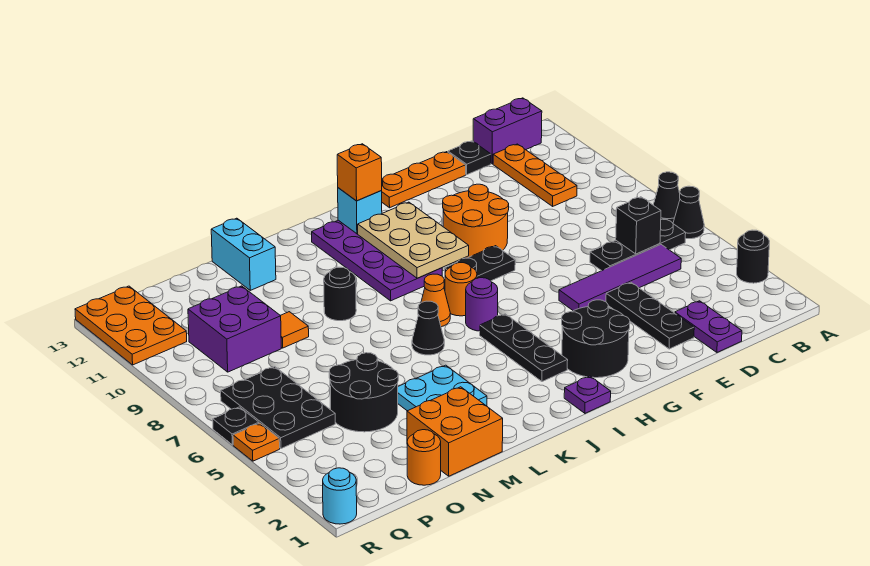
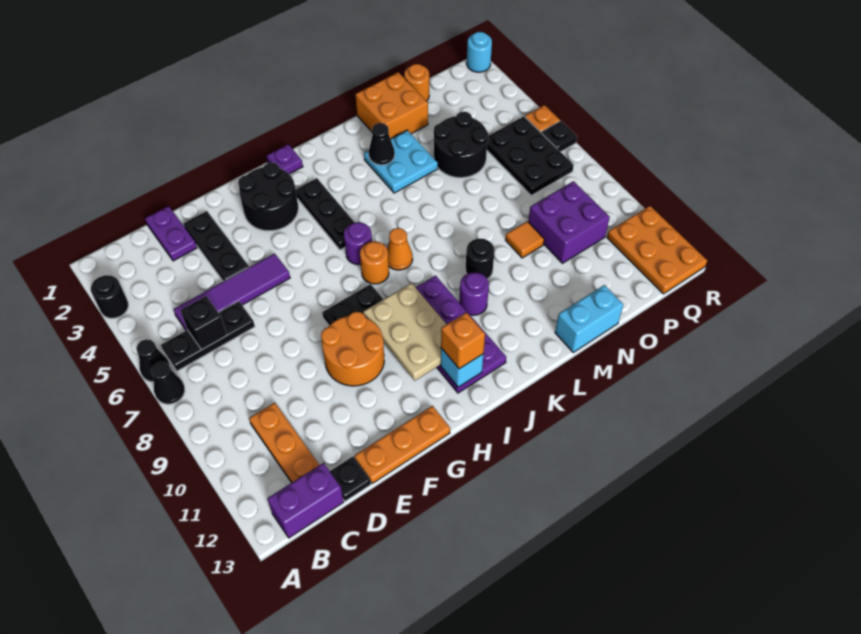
black cone K6 level 1 -> black cone L3 level 2
none -> purple round brick K10 level 1
cyan brick M12:M13 level 1 -> cyan brick M13:N13 level 1

